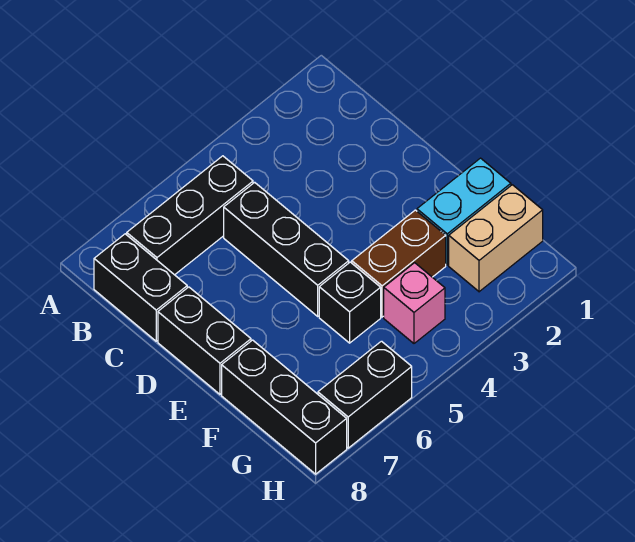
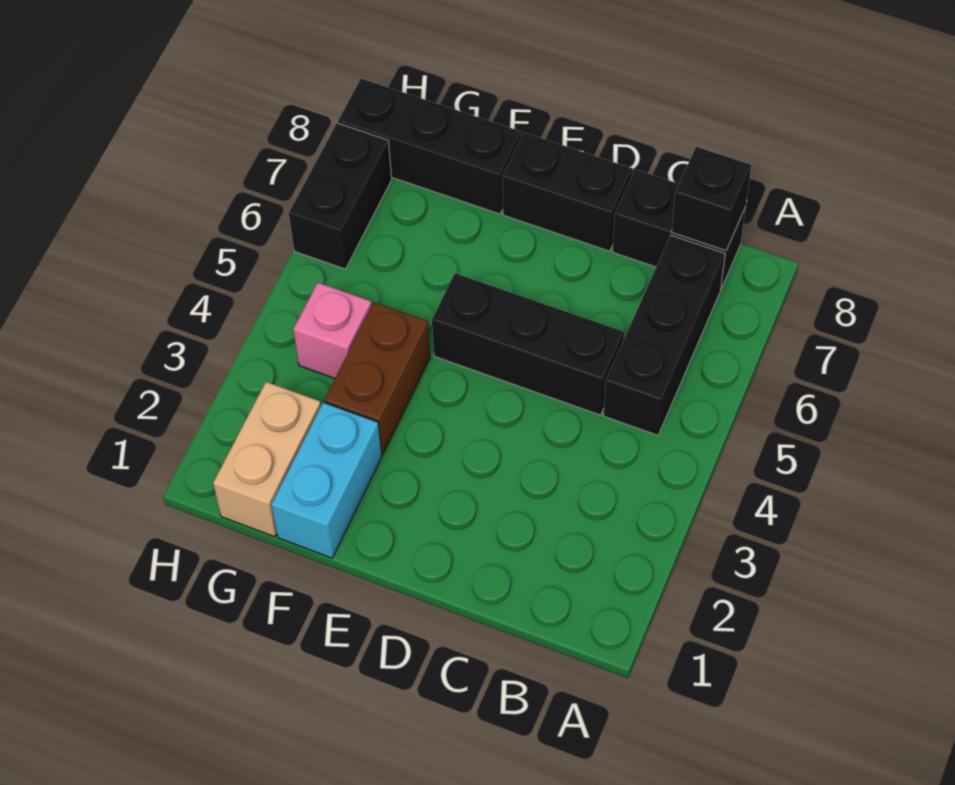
black brick F5 level 1 -> black brick B8 level 2

